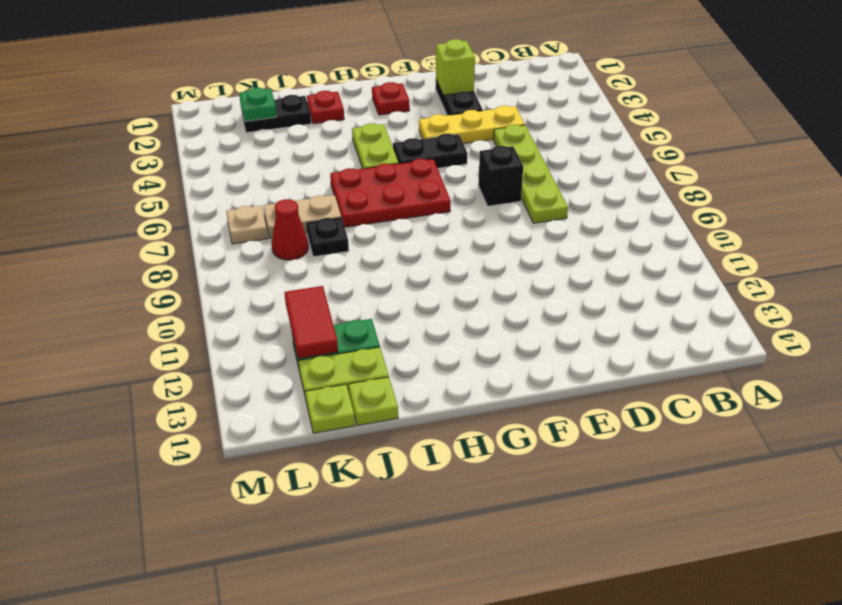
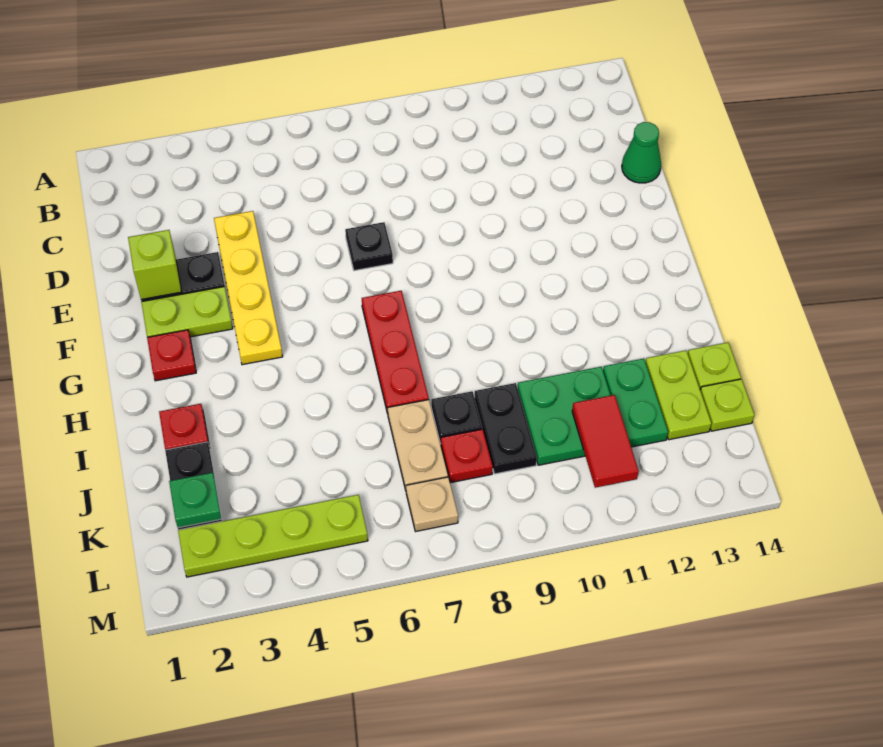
yellow plate D4:F4 level 1 -> yellow plate D4:G4 level 1
lime plate D5:D8 level 1 -> lime plate L2:L5 level 1
none -> green cone D14 level 1
black brick E7 level 1 -> black plate E7 level 1
black plate F5:G5 level 1 -> black plate J9:K9 level 1
red plate G6:I7 level 1 -> red plate G7:I7 level 1
lime plate H4:H5 level 1 -> lime plate F2:F3 level 1
none -> green plate J10:K11 level 1
red cone K8 level 1 -> red plate K8 level 1
red tile K11:K12 level 2 -> red tile K11:L11 level 2

